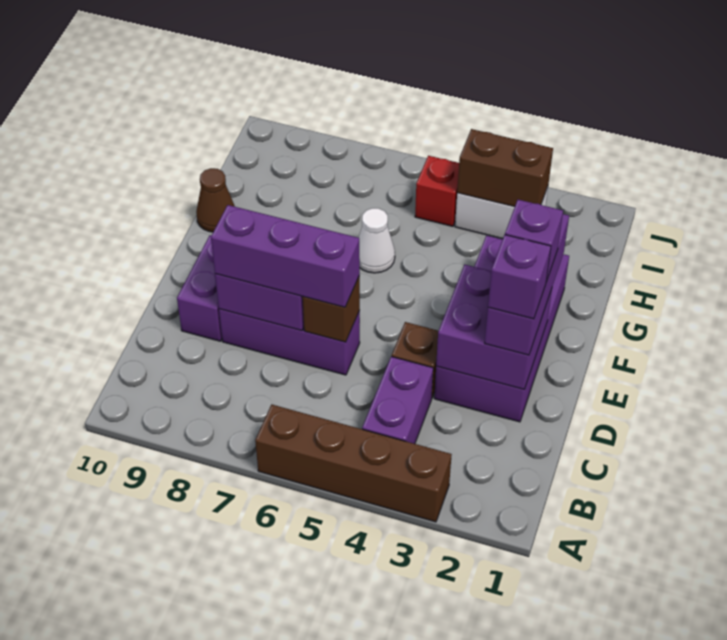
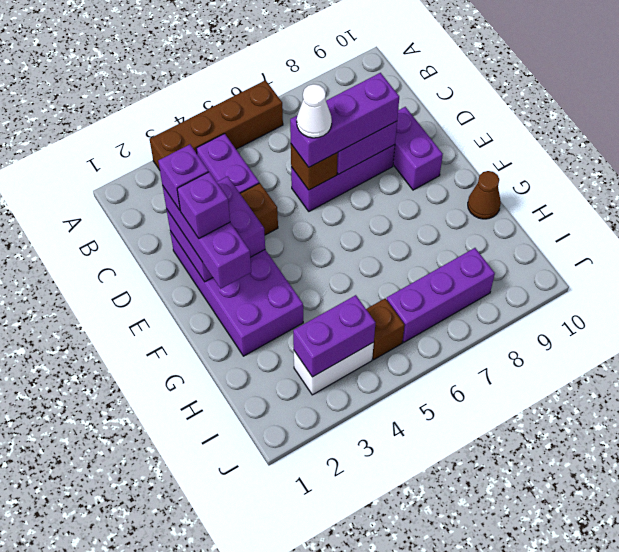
white cone G6 level 1 -> white cone D6 level 4
brown brick I3:I4 level 2 -> purple brick I3:I4 level 2
red brick I5 level 1 -> brown brick I5 level 1
none -> purple brick I6:I8 level 1

